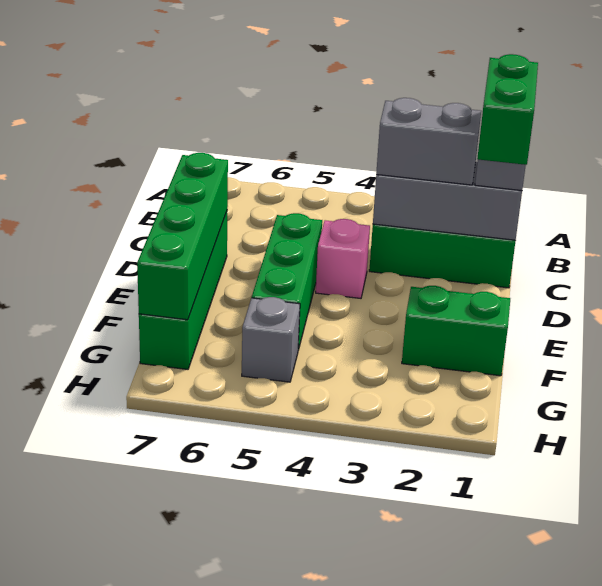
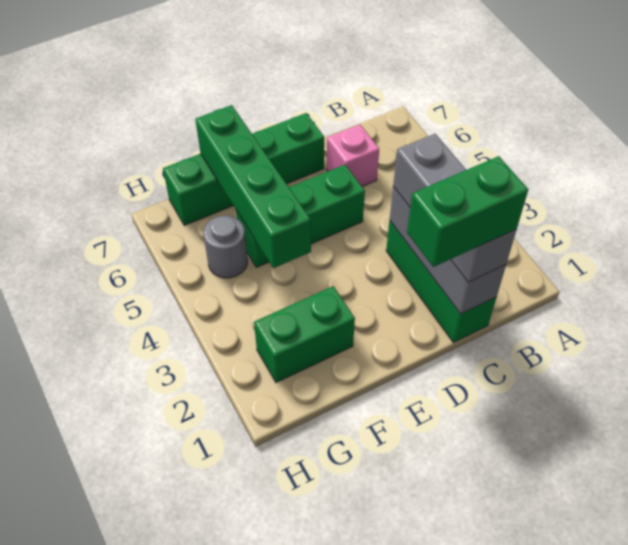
pink brick D4 level 1 -> pink brick C6 level 1
green brick D7:G7 level 2 -> green brick F4:F7 level 2
green brick F1:F2 level 1 -> green brick F2:G2 level 1
grey brick G5 level 1 -> grey round brick G5 level 1

